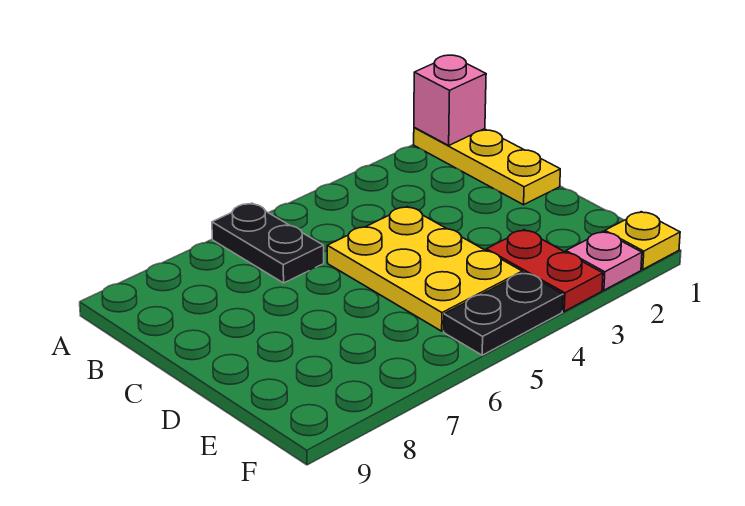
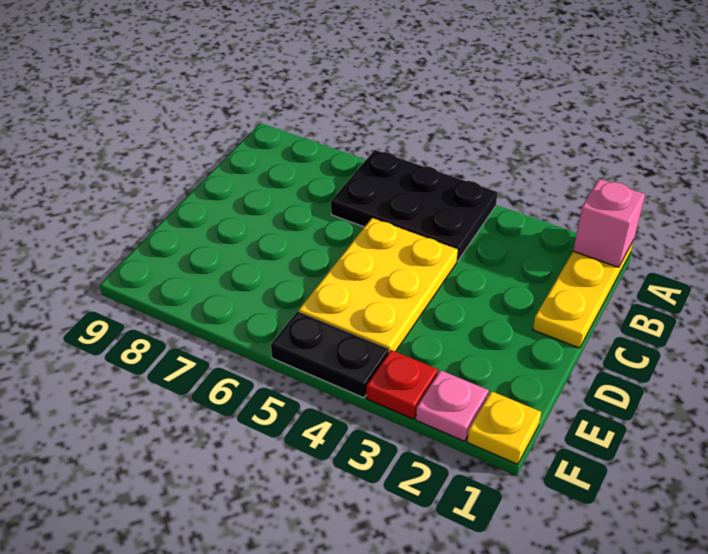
black plate A6:B6 level 1 -> black plate A4:B6 level 1
red plate E3:F3 level 1 -> red plate F3 level 1

